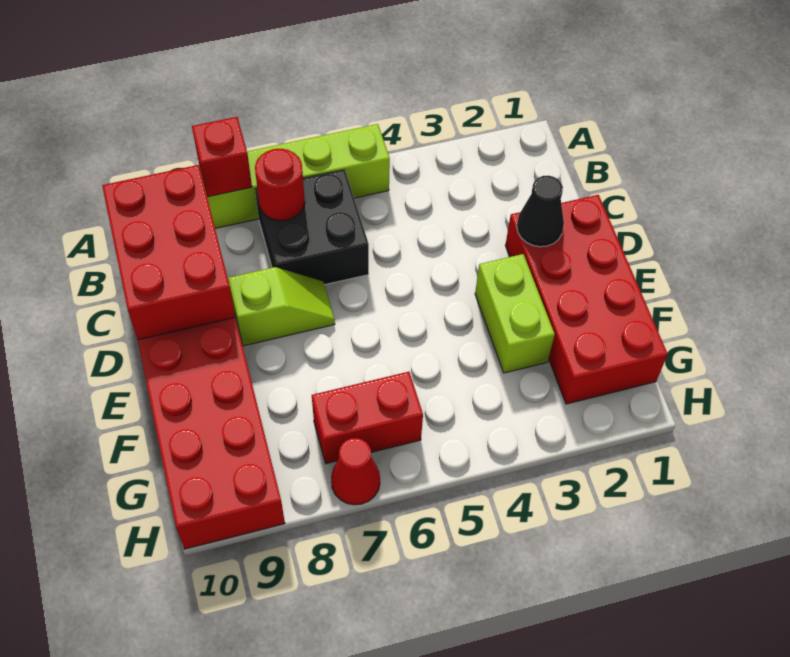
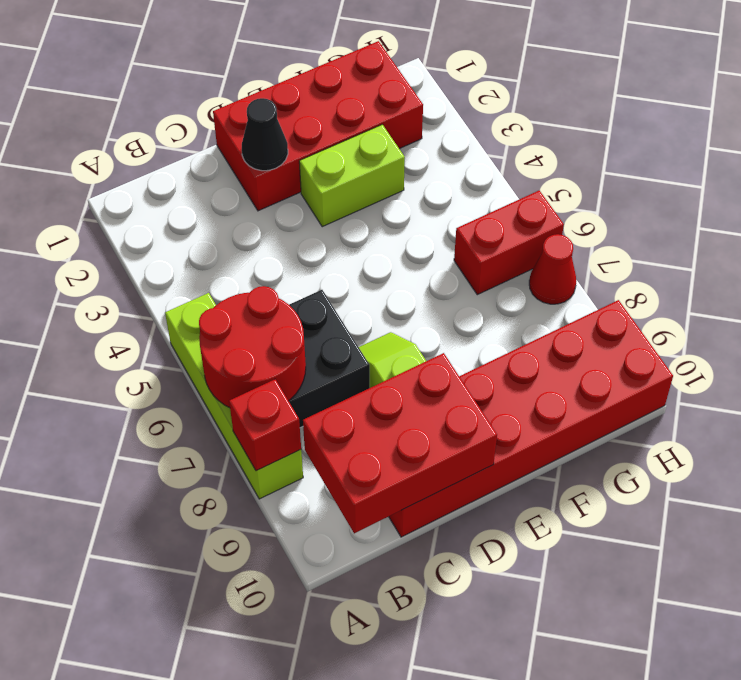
red round brick B7 level 2 -> red round brick A6:B7 level 2
red brick G6:G7 level 1 -> red brick G6:H6 level 1

